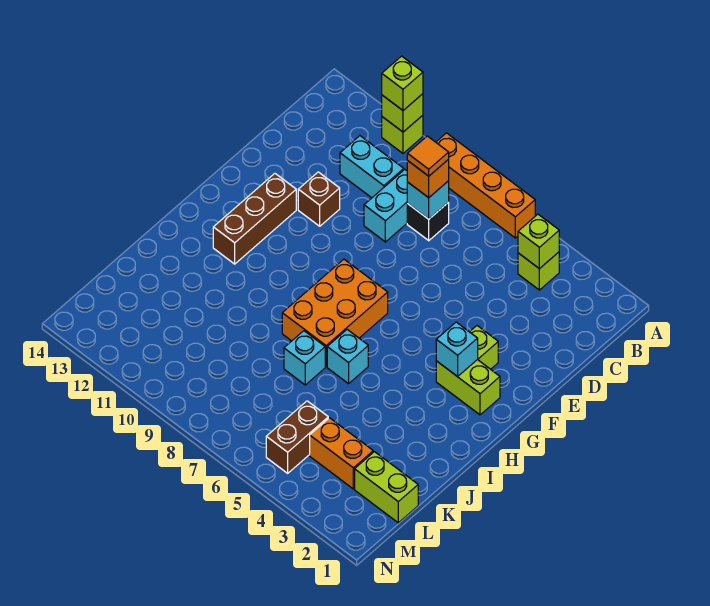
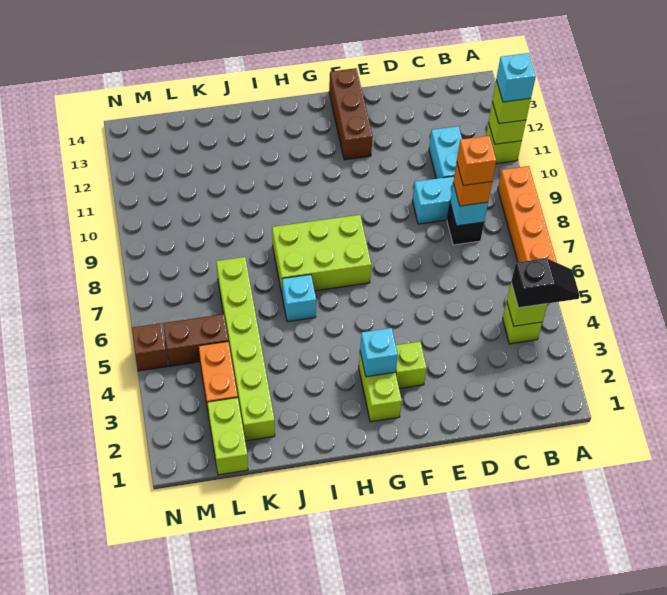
none -> black slope A4:B4 level 3 top B
orange tile C8 level 4 -> orange brick C8 level 4
brown brick E11 level 1 -> brown brick N5 level 1
brown brick F12:H12 level 1 -> brown brick F12:F14 level 1
orange brick G7:I8 level 1 -> lime brick G7:I8 level 1
cyan brick J7 level 1 -> cyan brick A11 level 4
none -> lime brick K2:K7 level 1

